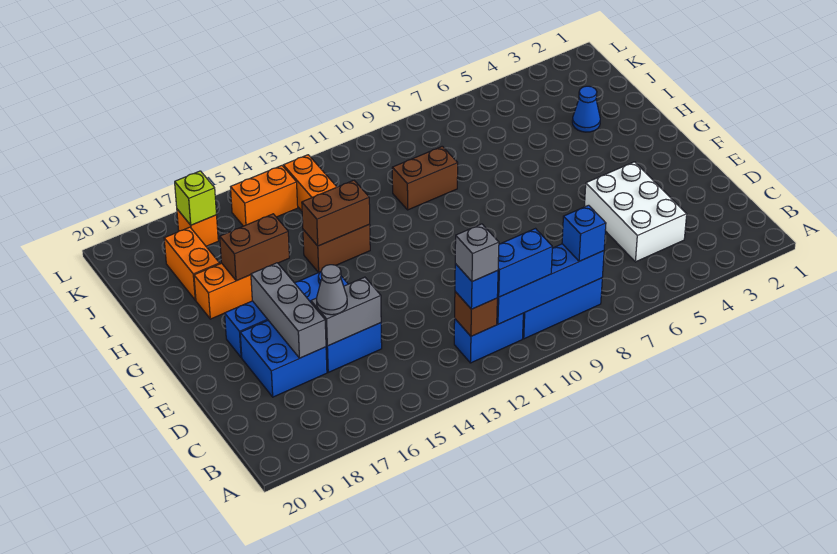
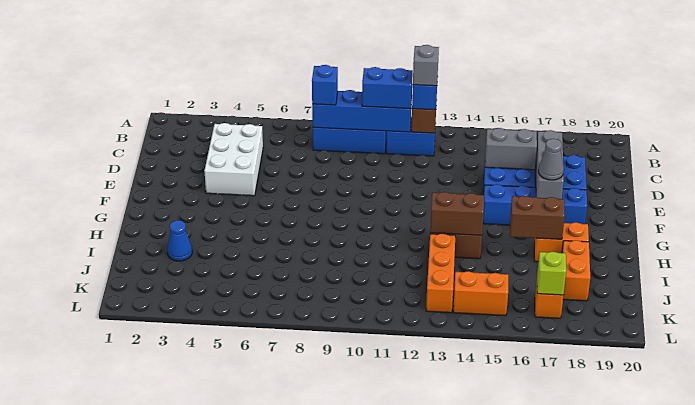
grey cone D16 level 3 -> grey cone F17 level 3
brown brick I9:I10 level 1 -> none

